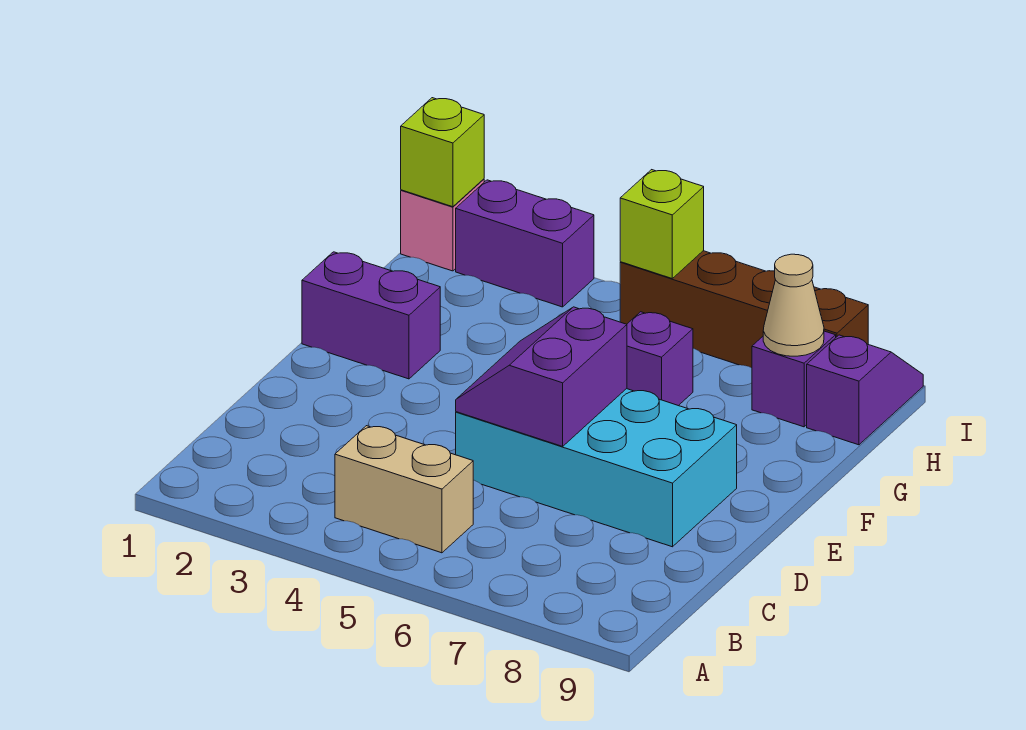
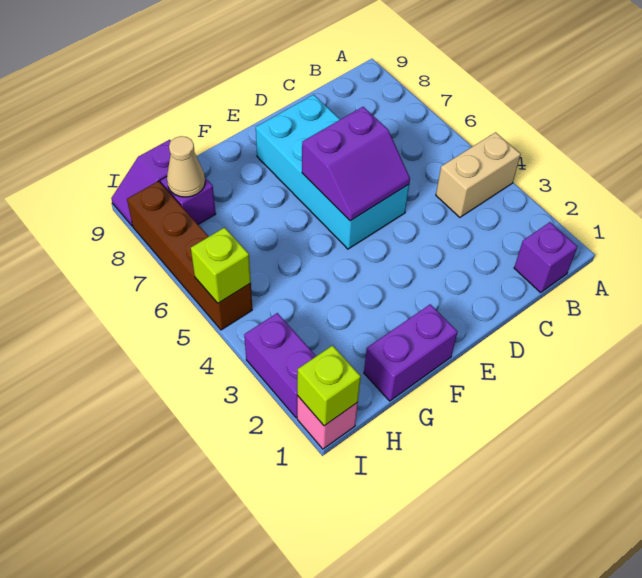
tan brick B4:B5 level 1 -> tan brick A4:B4 level 1
purple brick F1:F2 level 1 -> purple brick F1:G1 level 1
purple brick G6 level 1 -> purple brick B1 level 1

